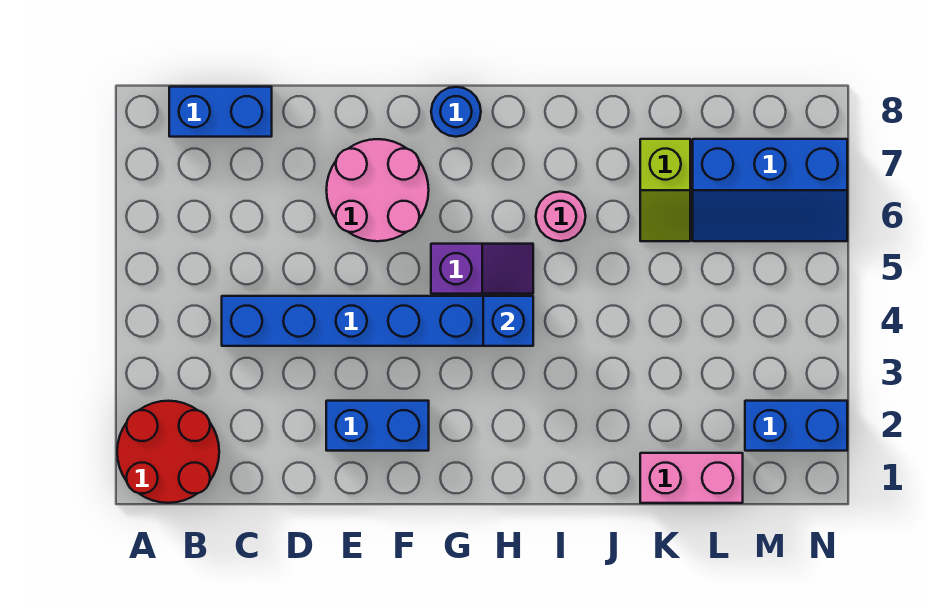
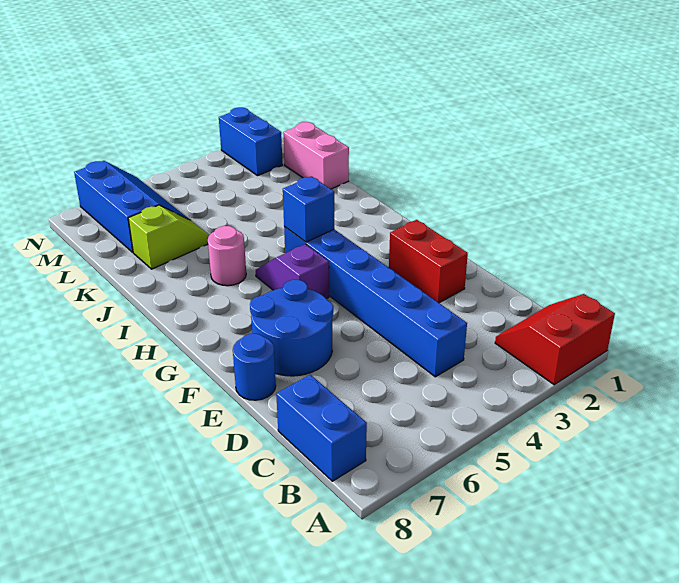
red round brick A1:B2 level 1 -> red slope A1:B2 level 1 top A
blue brick E2:F2 level 1 -> red brick E2:F2 level 1
pink round brick E6:F7 level 1 -> blue round brick E6:F7 level 1
blue round brick G8 level 1 -> blue round brick E8 level 1

